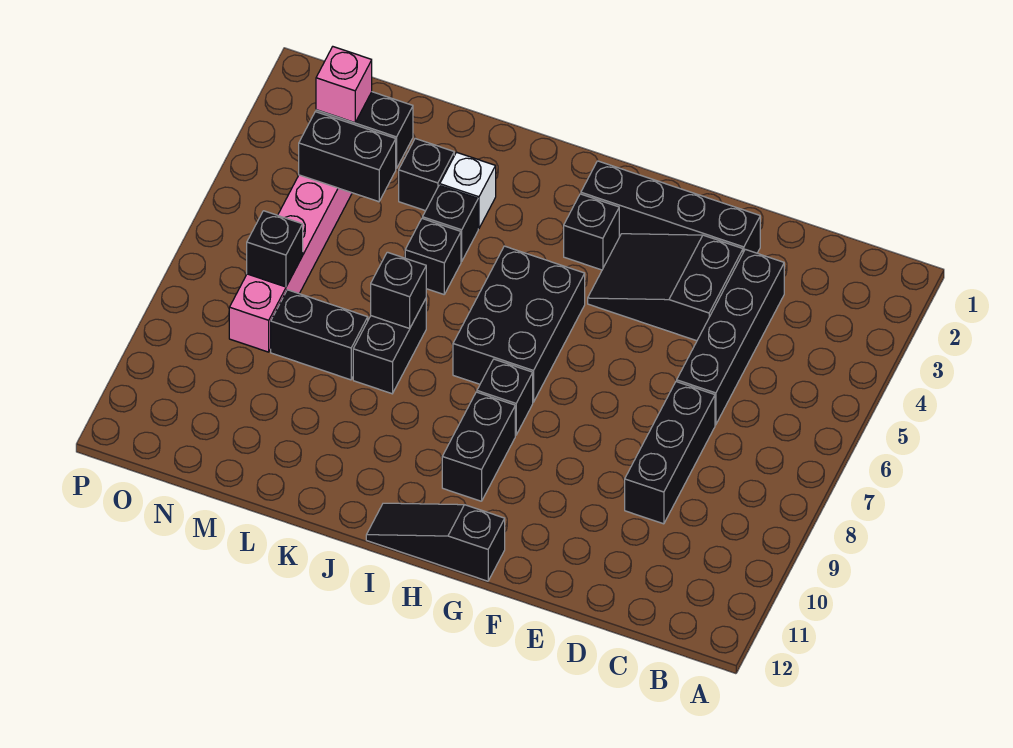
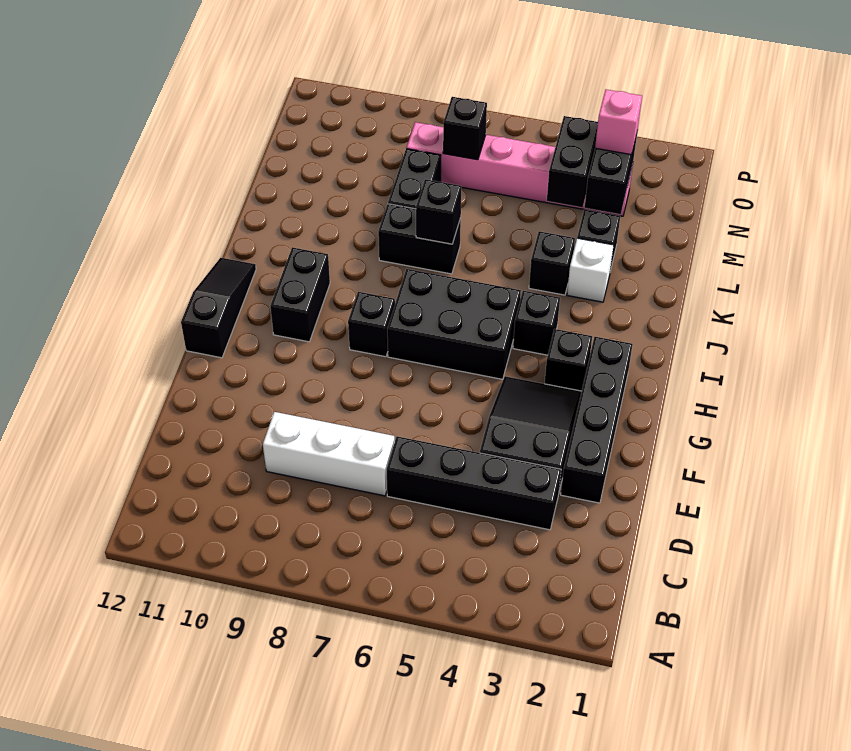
black brick D7:D9 level 1 -> white brick D7:D9 level 1
black brick H9:H10 level 1 -> black brick H10:I10 level 1
black brick K5 level 1 -> black brick I4 level 1

